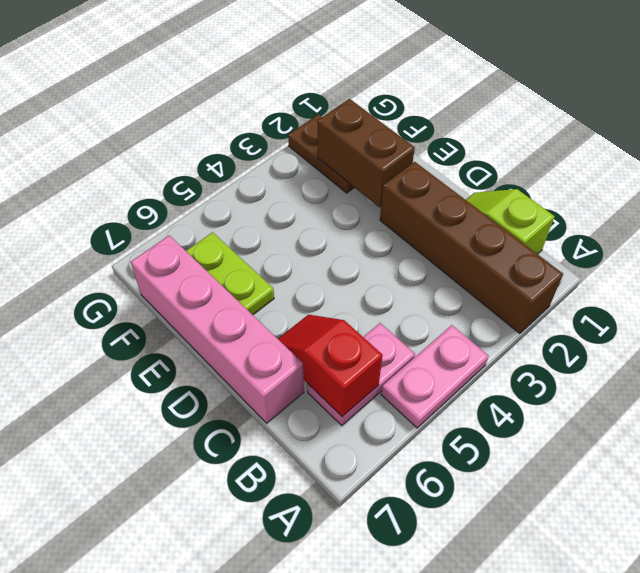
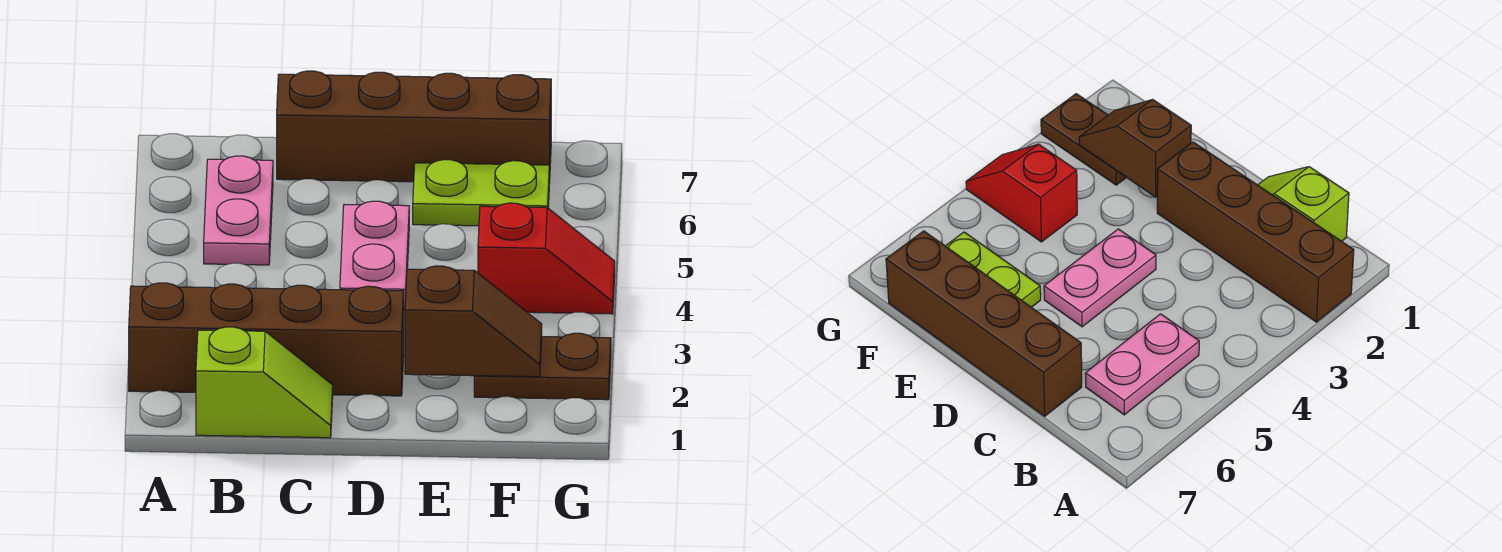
pink plate A4:A5 level 1 -> pink plate D4:D5 level 1
red slope B6:C6 level 2 top B -> red slope F4:G4 level 1 top F
pink brick C7:F7 level 1 -> brown brick C7:F7 level 1
brown brick E2:F2 level 2 -> brown slope E2:F2 level 2 top E

